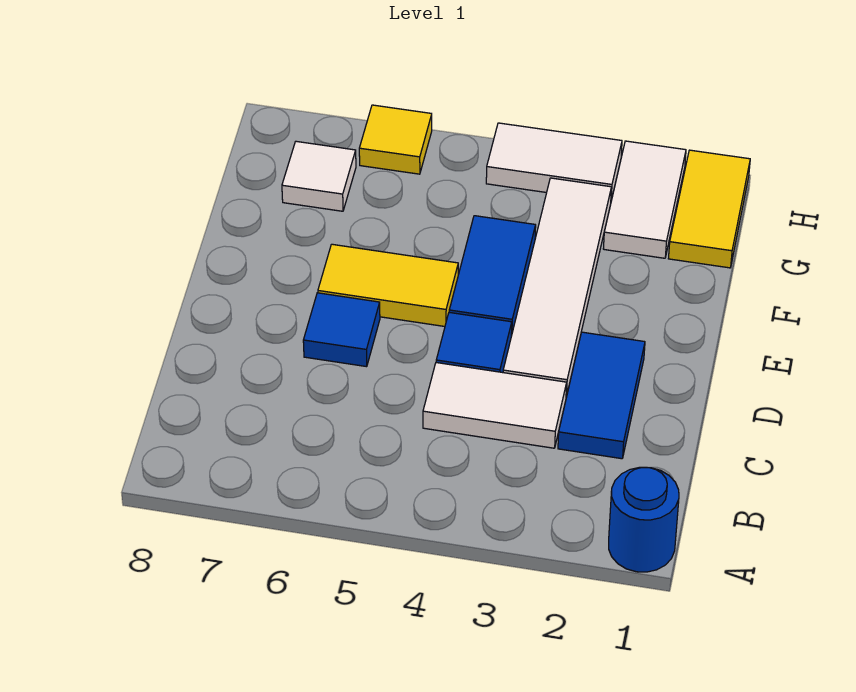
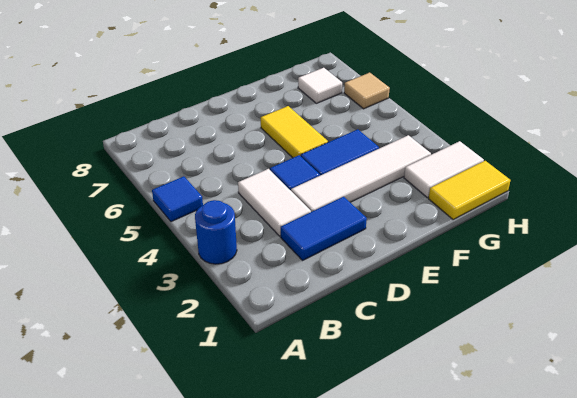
blue round brick A1 level 1 -> blue round brick A3 level 1
blue tile D6 level 1 -> blue tile A5 level 1
white tile H3:H4 level 1 -> none
yellow tile H6 level 1 -> tan tile H6 level 1

